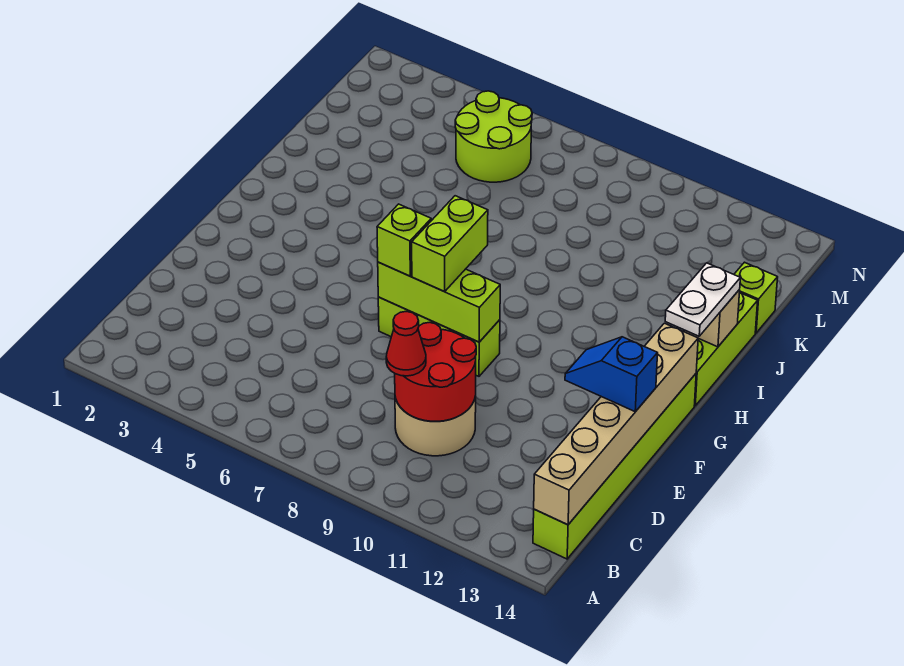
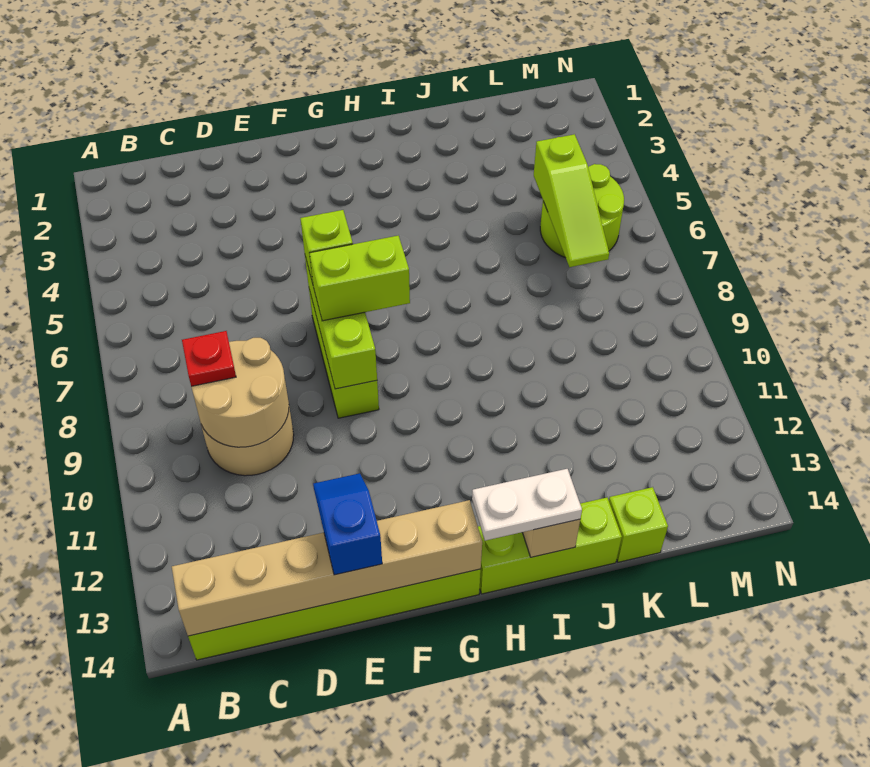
red round brick C9:D10 level 2 -> tan round brick C9:D10 level 2
red cone C9 level 3 -> red plate C9 level 3
none -> lime slope L5:L7 level 2 top 5

